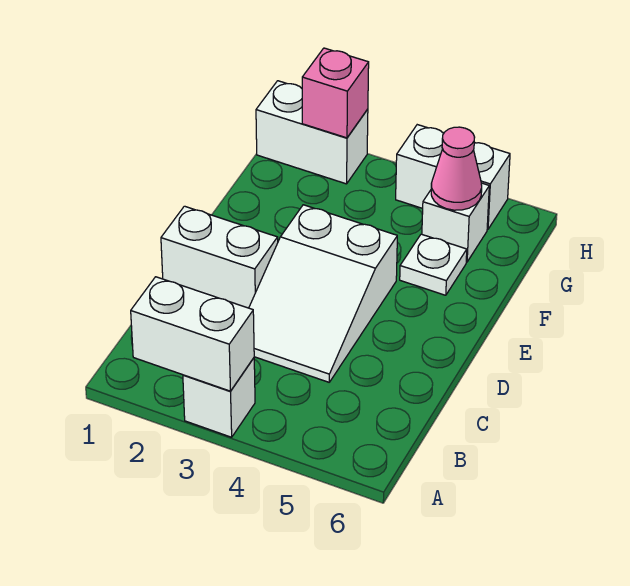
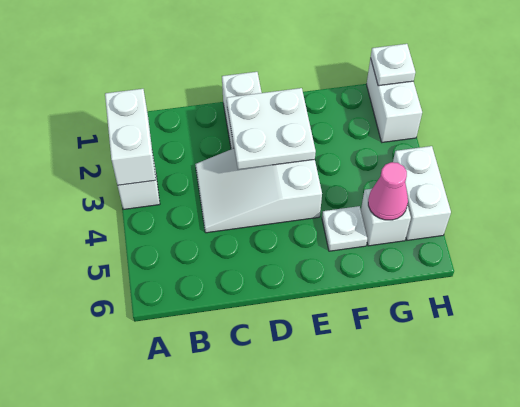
none -> white plate D2:E3 level 2
none -> white plate H1 level 2
pink brick H2 level 2 -> none

